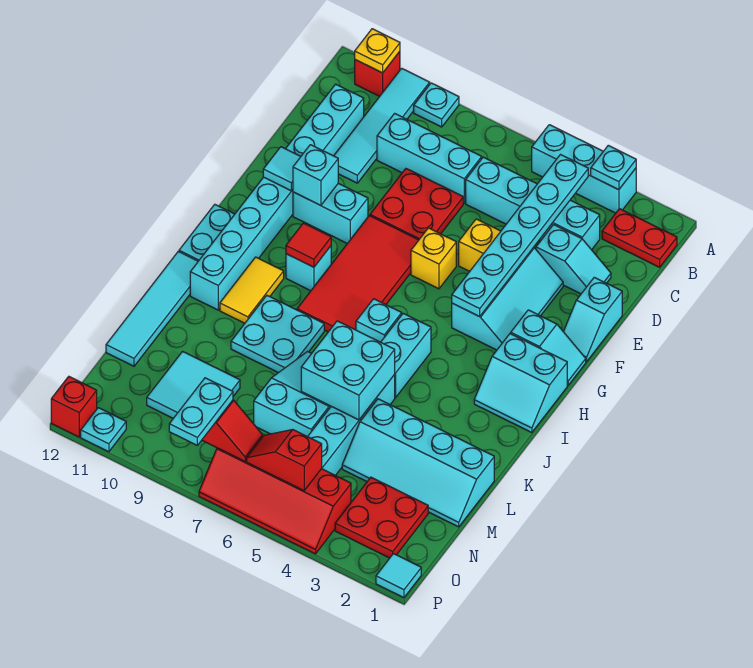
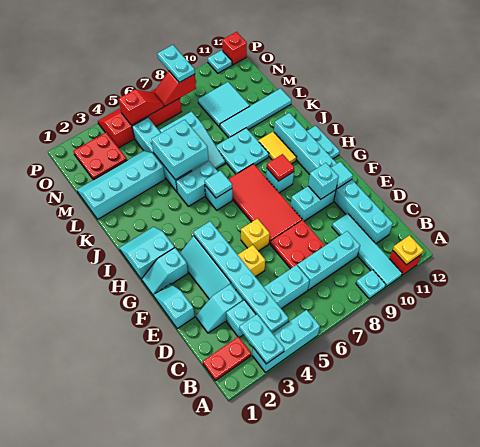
cyan plate A3 level 2 -> cyan plate A3:B3 level 2
cyan brick I5:J5 level 1 -> cyan brick J5:J6 level 1
cyan tile J12:M12 level 1 -> cyan tile L9:L12 level 1
cyan tile P1 level 1 -> cyan tile I6 level 2

